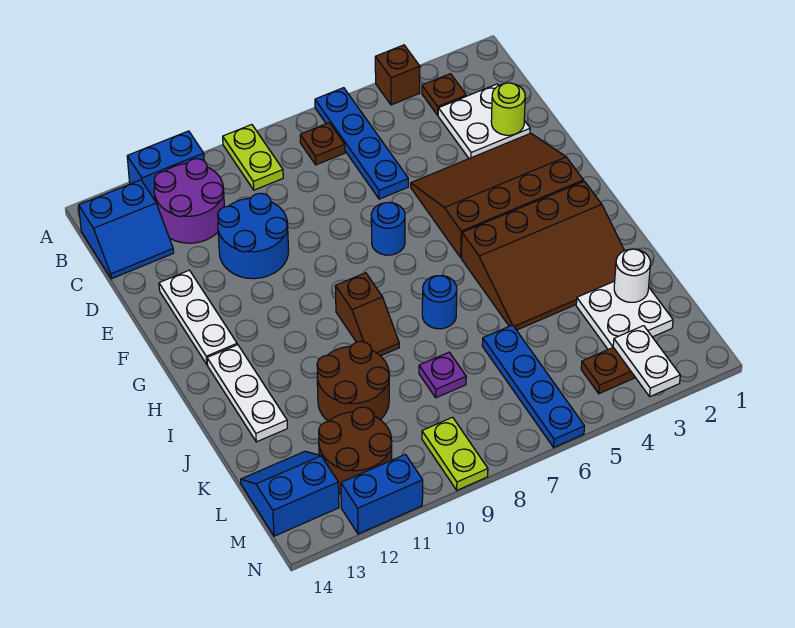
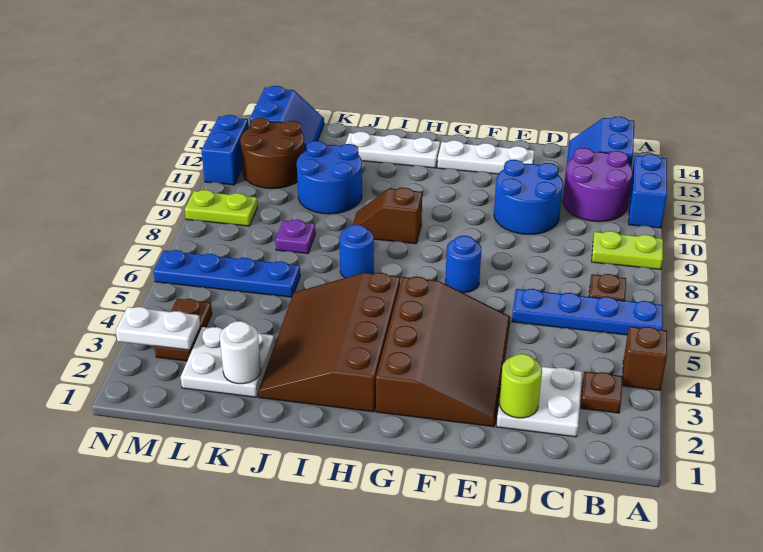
brown round brick J10:K11 level 1 -> blue round brick J10:K11 level 1

